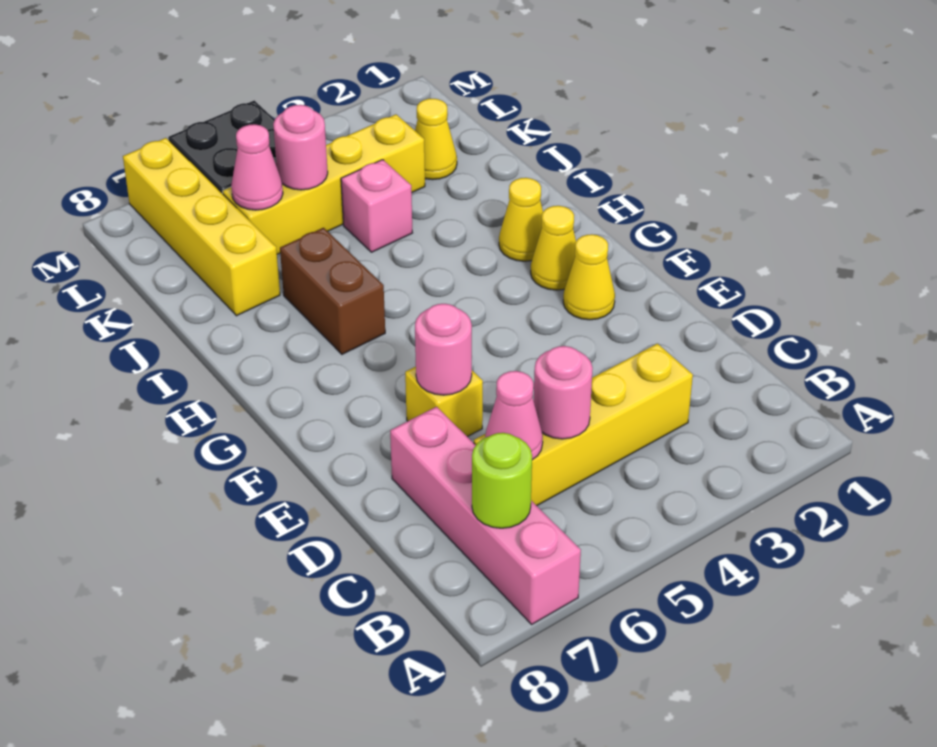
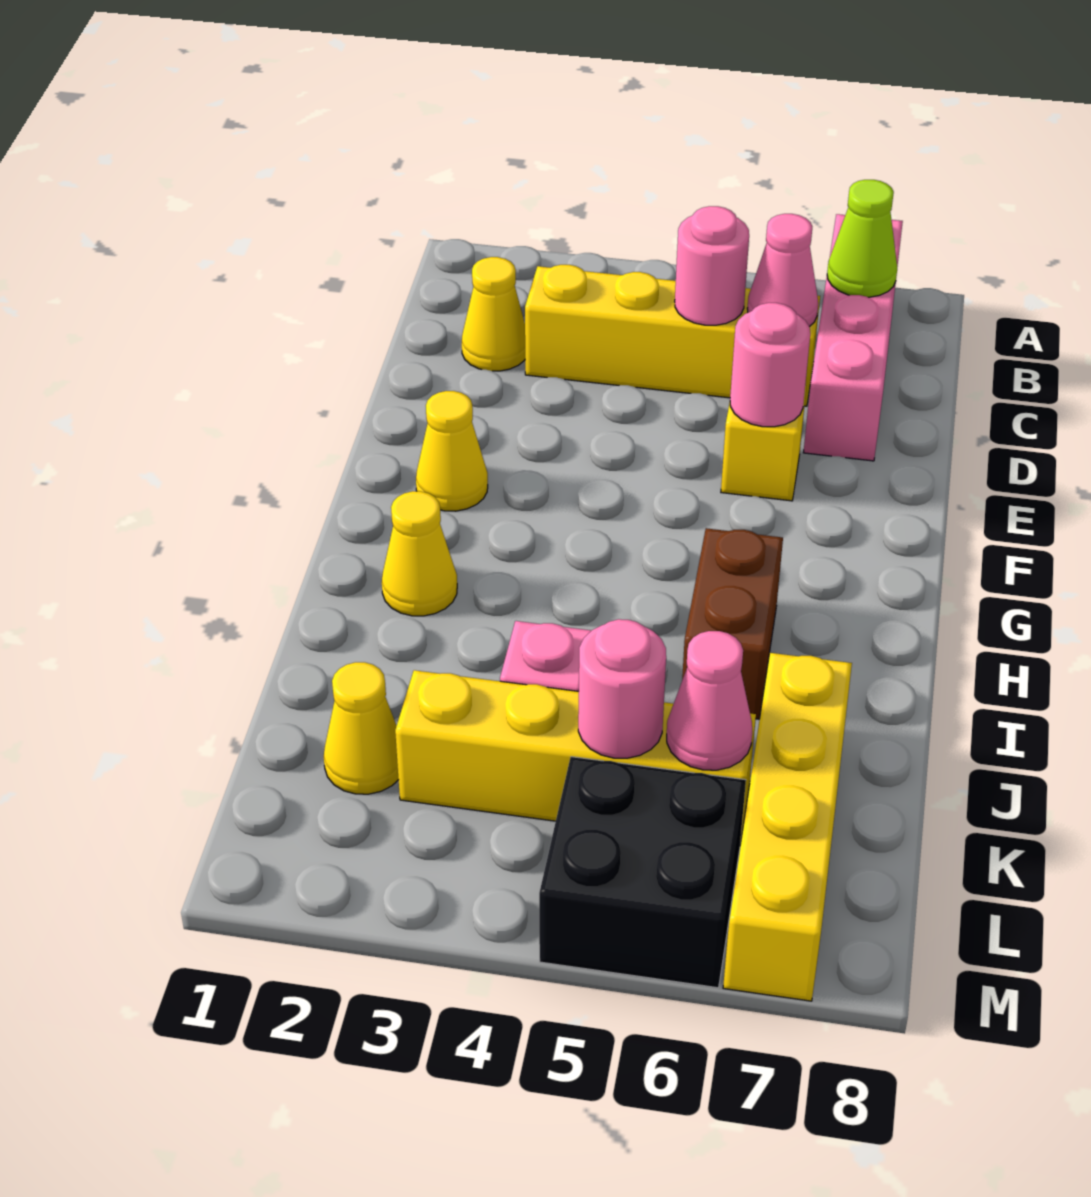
lime round brick B7 level 2 -> lime cone B7 level 2
yellow cone G2 level 1 -> yellow cone C2 level 1

